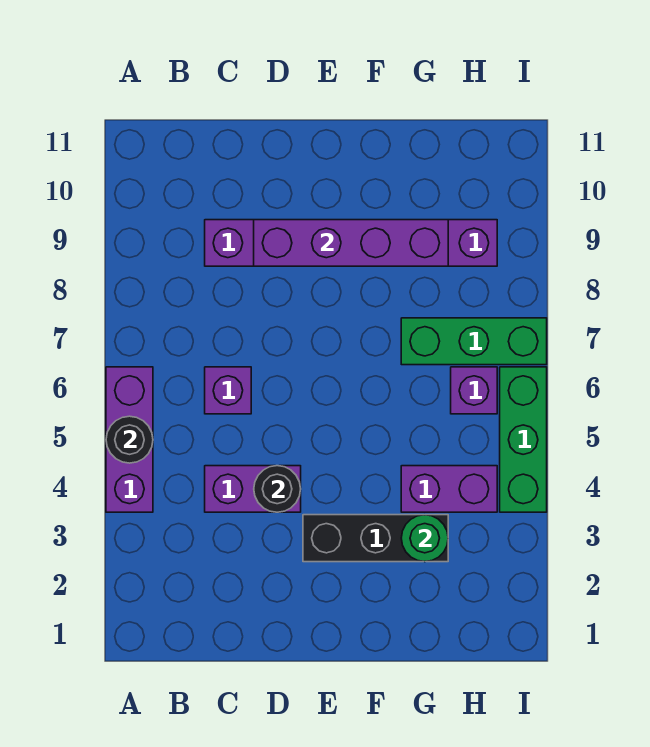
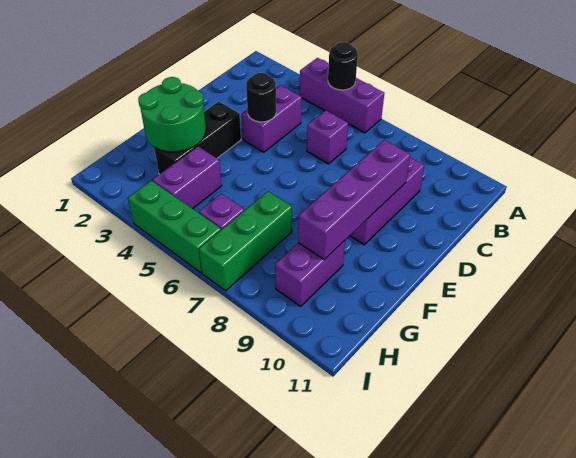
green round brick G3 level 2 -> green round brick F2:G3 level 2

